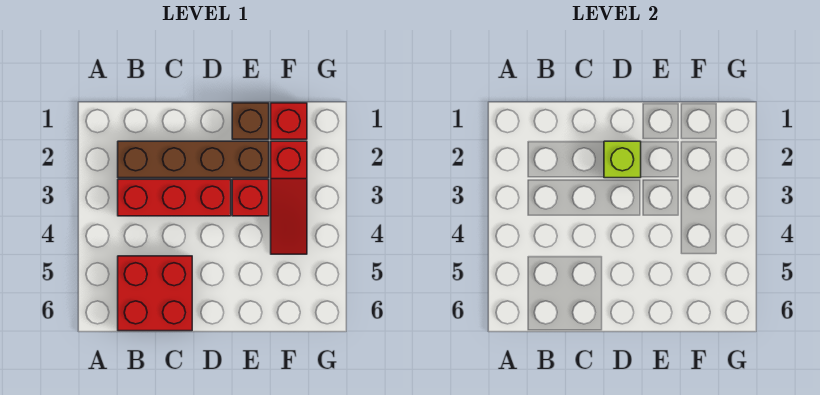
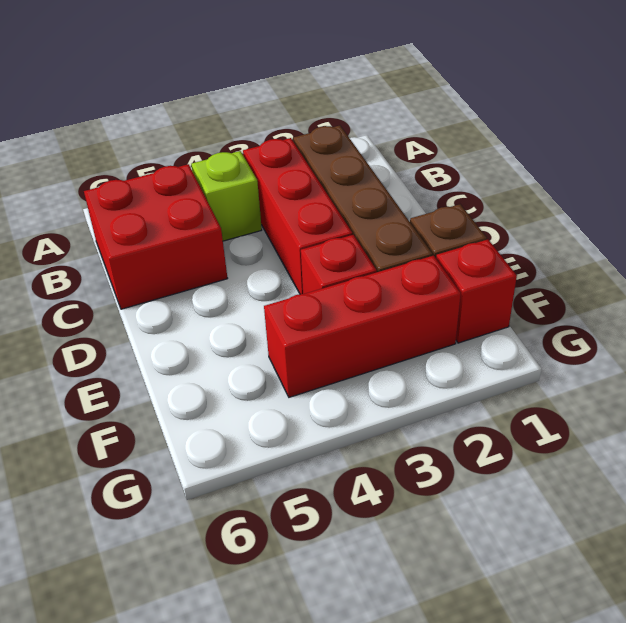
lime brick D2 level 2 -> lime brick B4 level 1
red slope F2:F4 level 1 top 2 -> red brick F2:F4 level 1

